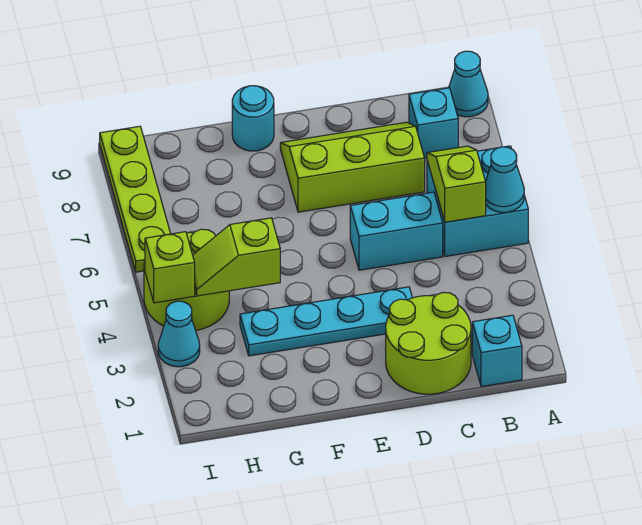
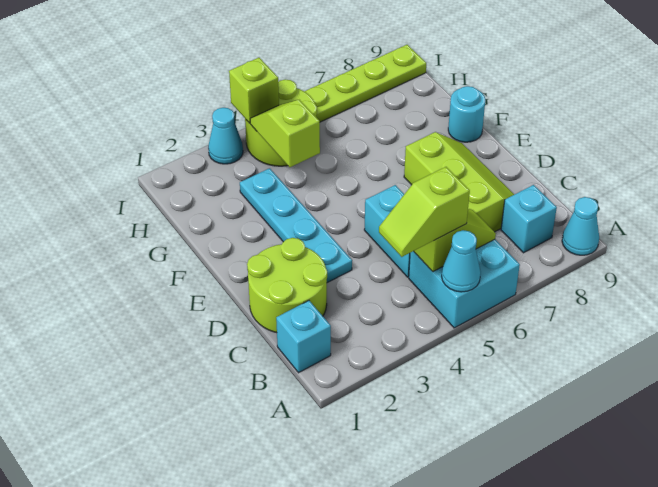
none -> lime slope B4:B5 level 3 top 5

